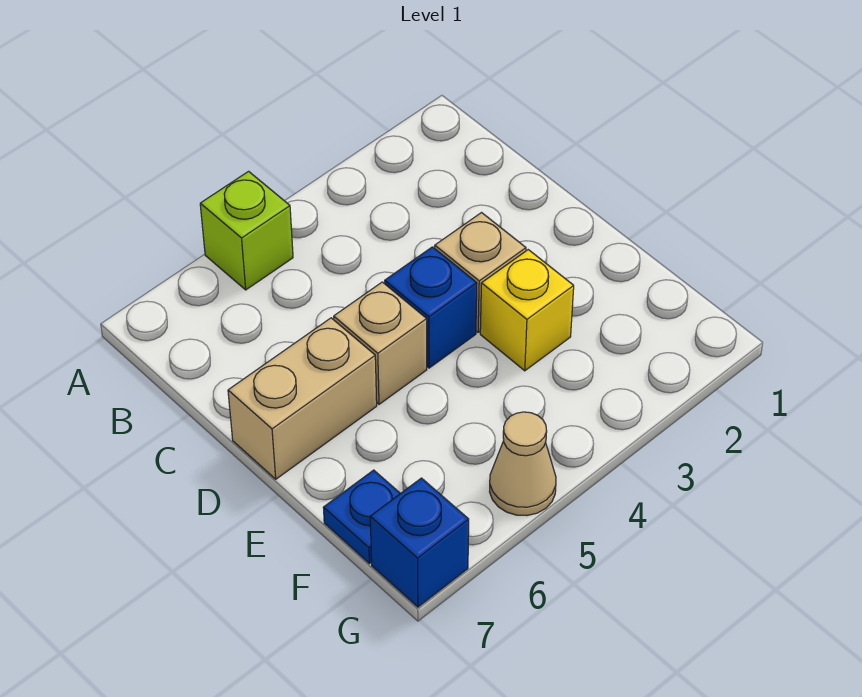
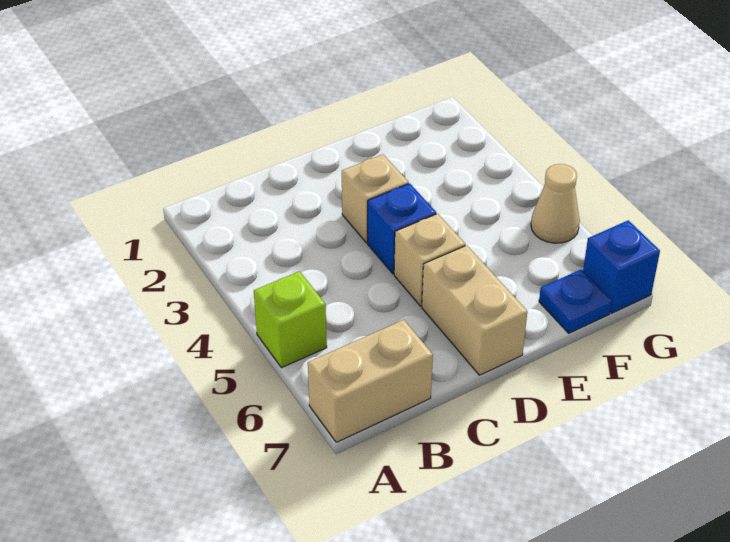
none -> tan brick A7:B7 level 1
yellow brick E3 level 1 -> none

